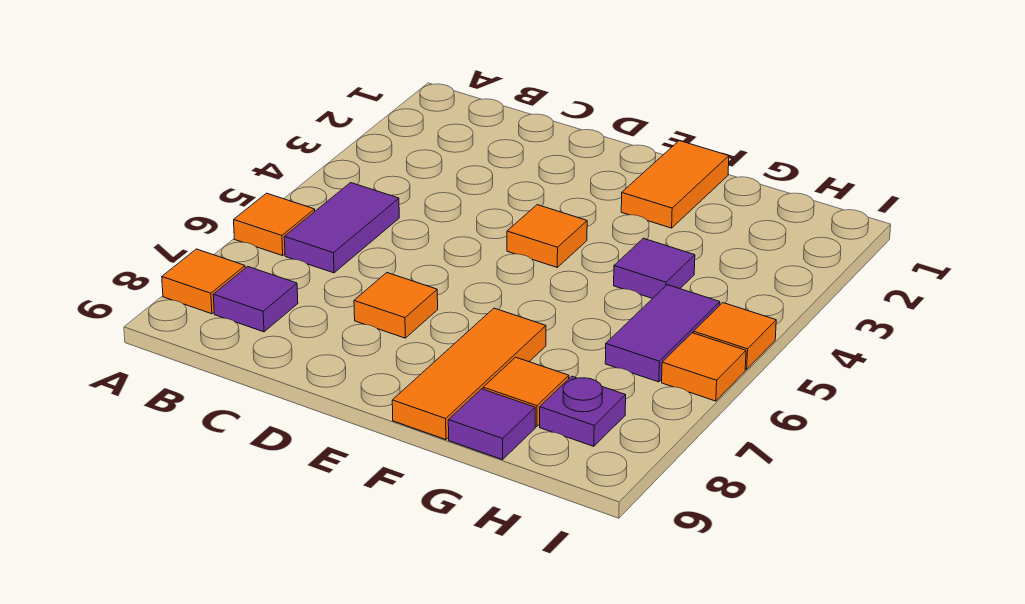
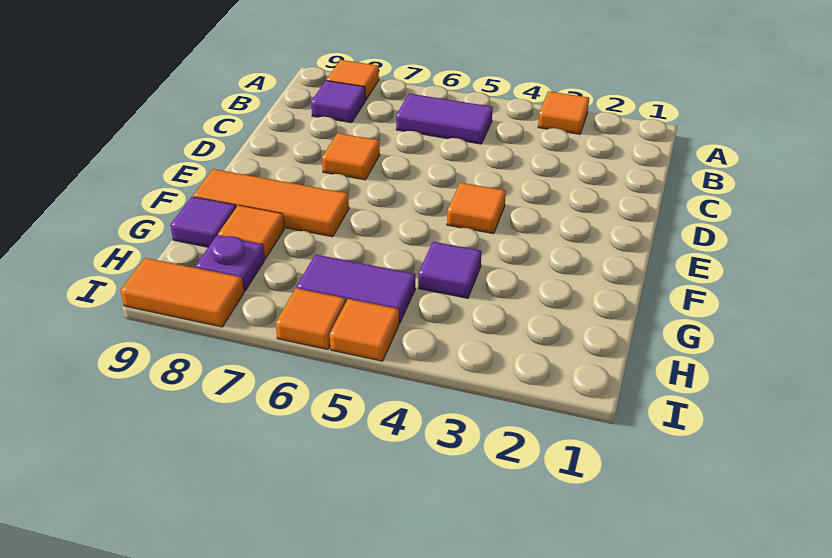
orange tile A6 level 1 -> orange tile A3 level 1
orange tile F1:F2 level 1 -> orange tile I8:I9 level 1

